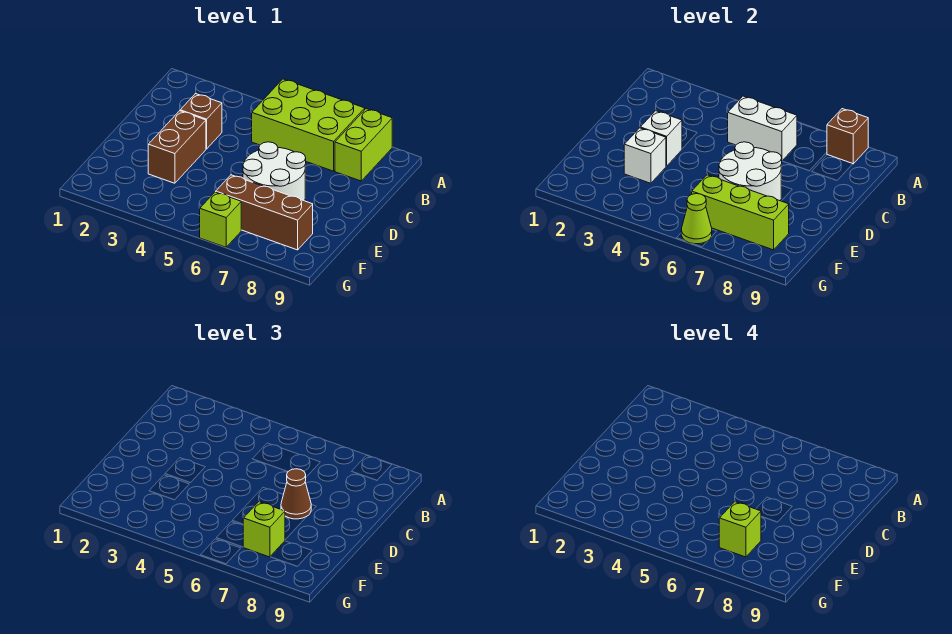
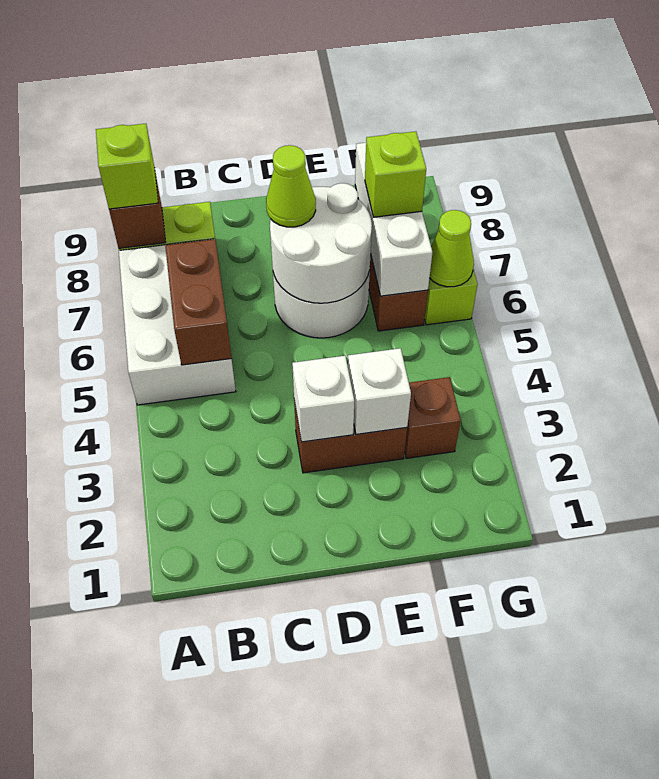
lime brick A5:B7 level 1 -> white brick A5:B7 level 1
white brick B5:B6 level 2 -> brown brick B5:B6 level 2
brown brick C3 level 1 -> brown brick F3 level 1
brown cone D7 level 3 -> lime cone D7 level 3
lime brick F6:F8 level 2 -> white brick F6:F8 level 2
lime brick F7 level 4 -> lime brick A8 level 3

